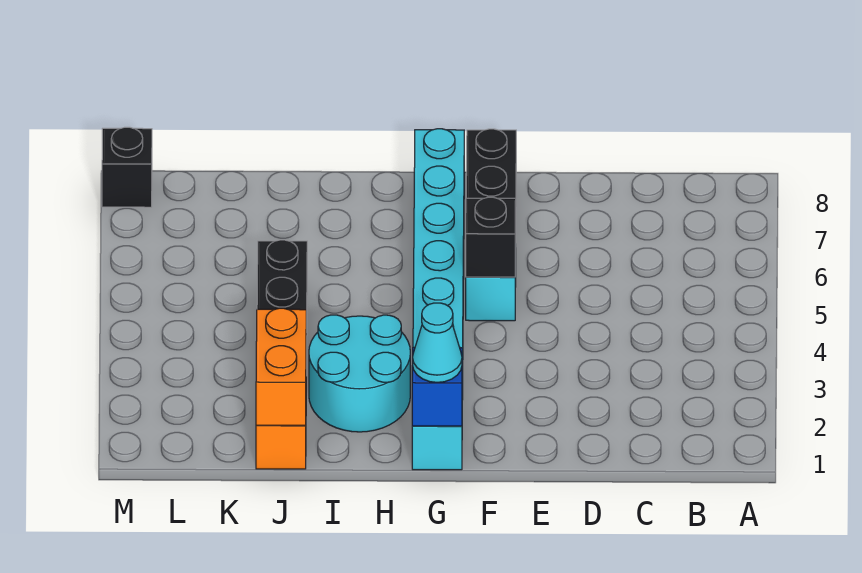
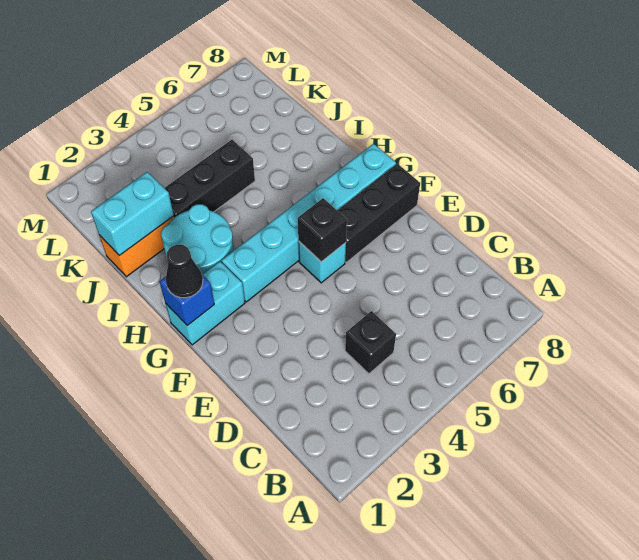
cyan cone G1 level 3 -> black cone G1 level 3
orange brick J1:J2 level 2 -> cyan brick J1:J2 level 2
black brick M8 level 1 -> black brick C4 level 1

